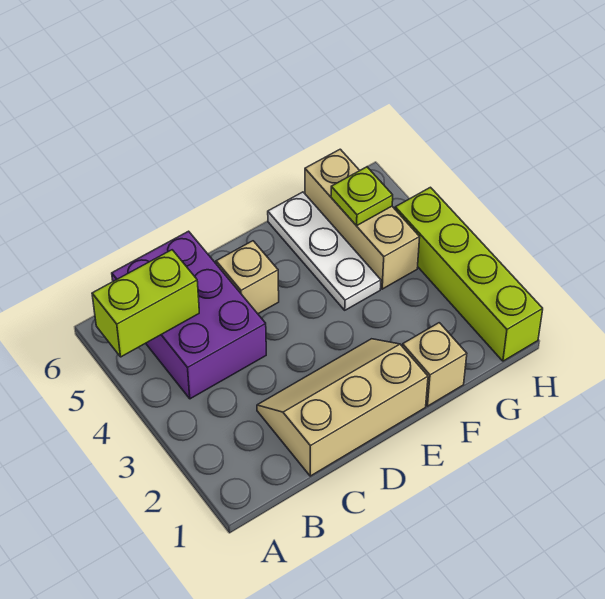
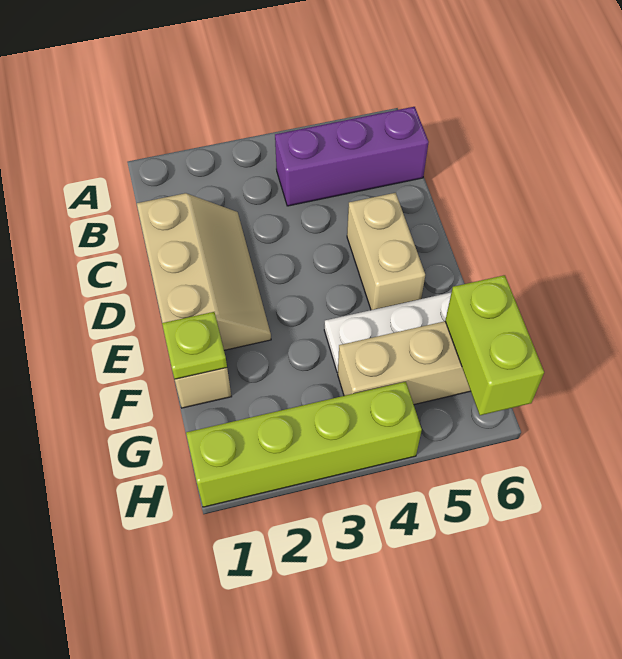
lime brick A5:B5 level 2 -> lime brick G6:H6 level 2
purple brick B4:C6 level 1 -> purple brick B4:B6 level 1
tan brick D5 level 1 -> tan brick D5:E5 level 1
lime plate G5 level 2 -> lime plate F1 level 2

